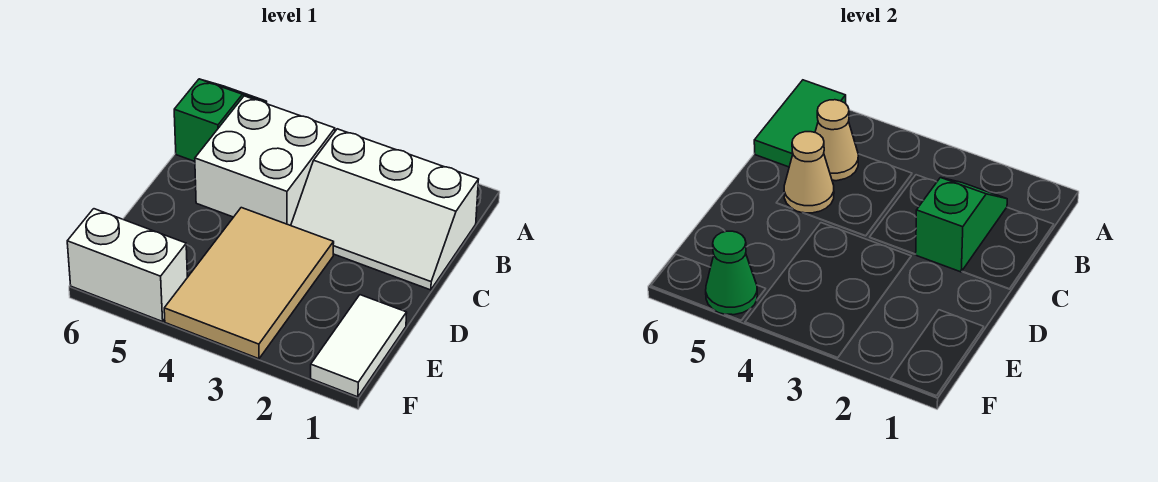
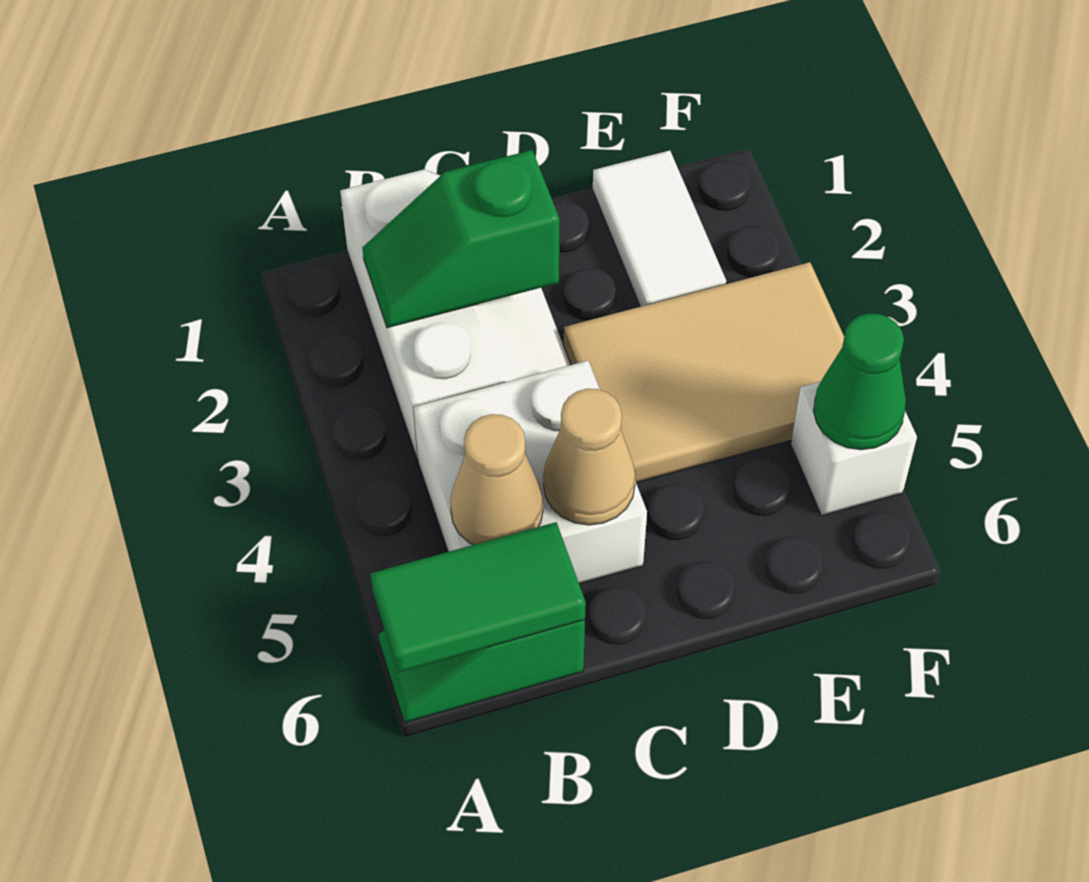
white tile E1:F1 level 1 -> white tile E1:E2 level 1
white brick F5:F6 level 1 -> white brick F5 level 1

